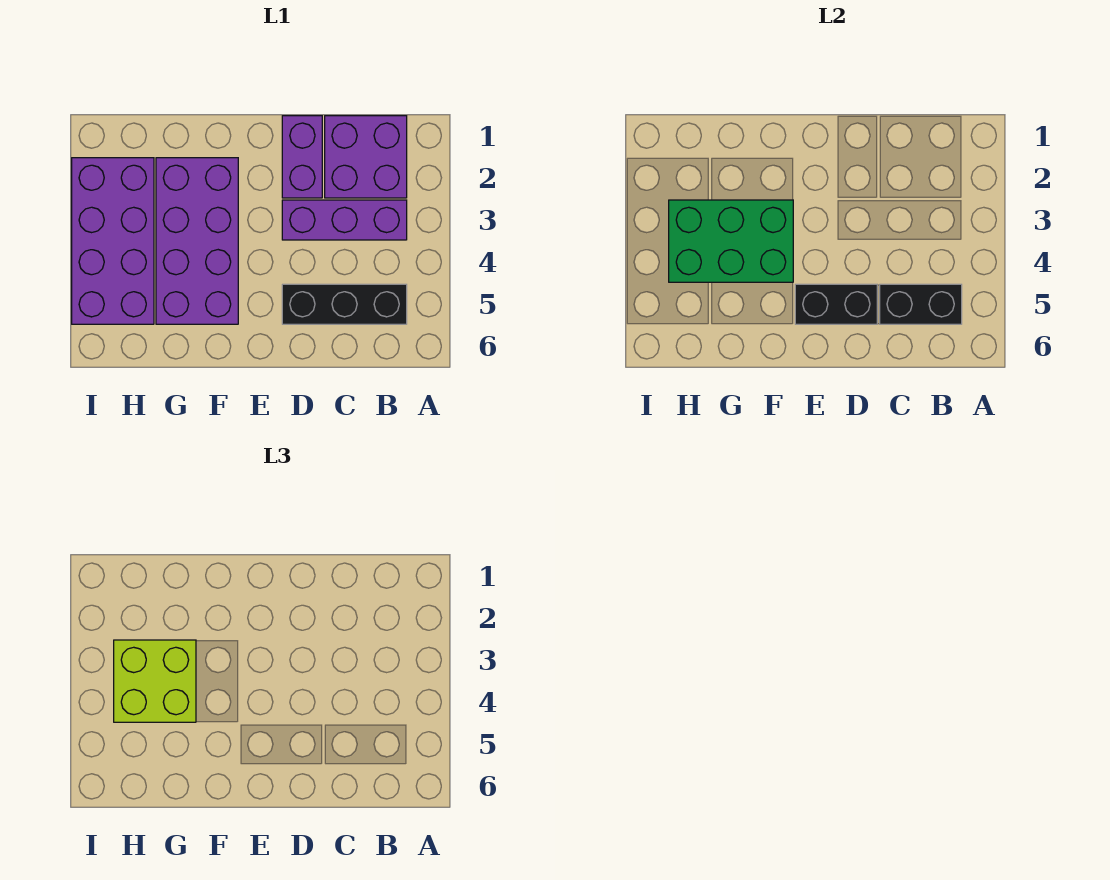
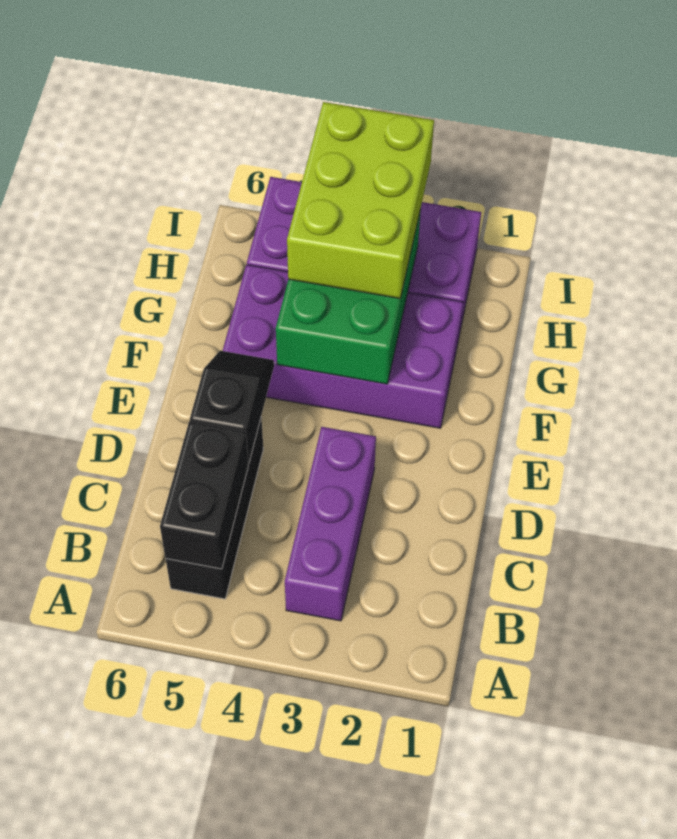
purple brick B1:C2 level 1 -> none
purple brick D1:D2 level 1 -> none
black brick D5:E5 level 2 -> black slope D5:E5 level 2 top D
lime brick G3:H4 level 3 -> lime brick G3:I4 level 3

